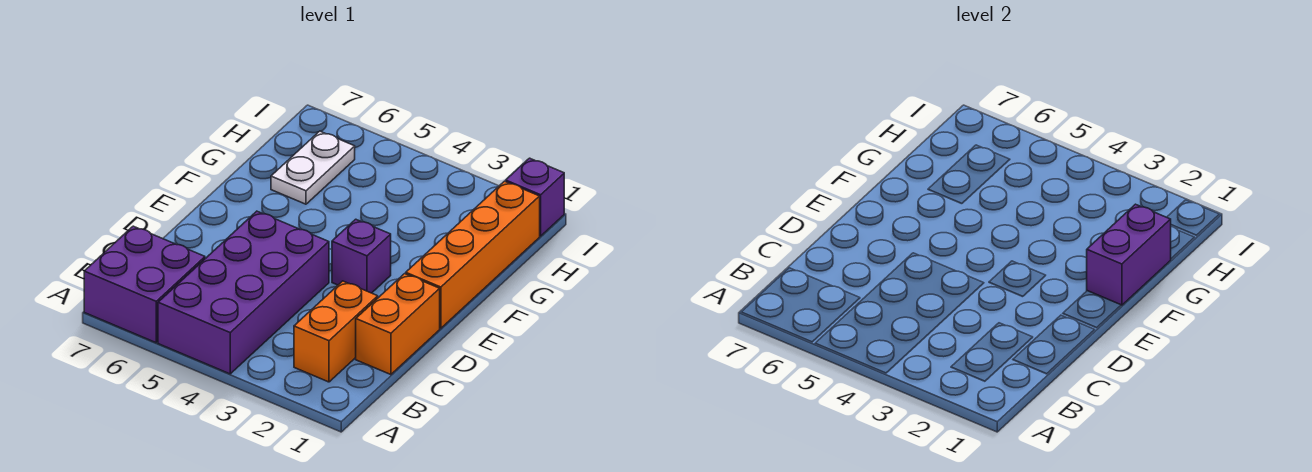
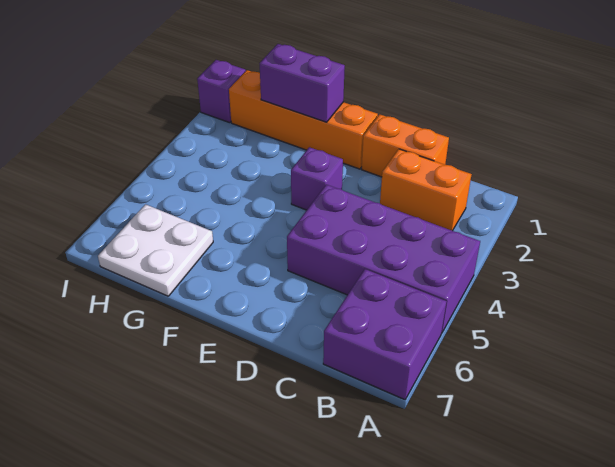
white plate G6:H6 level 1 -> white plate G6:H7 level 1

